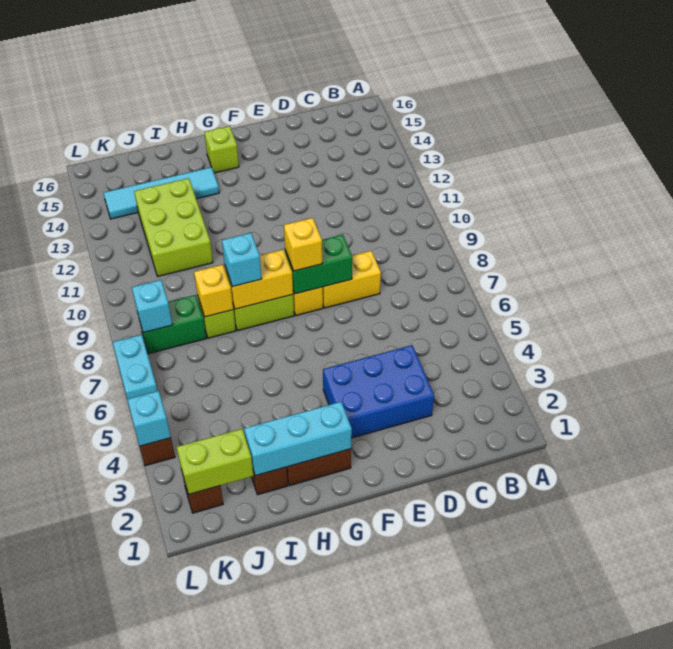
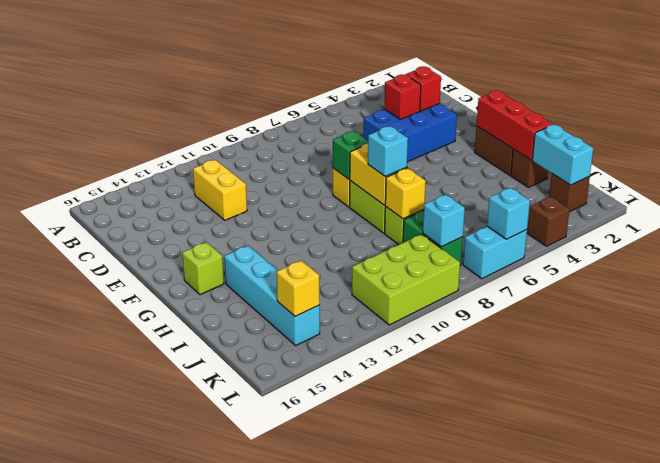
blue brick D3:F4 level 1 -> blue brick D3:E5 level 1
none -> red brick D3 level 2
none -> red brick D4 level 2
yellow brick D8:E8 level 1 -> yellow brick C12:D12 level 1
green brick E8:F8 level 2 -> green brick F8 level 2
yellow brick F8 level 3 -> yellow brick K14 level 2
cyan brick G2:I2 level 2 -> red brick G2:I2 level 2
cyan tile H14:K14 level 1 -> cyan brick H14:K14 level 1
lime brick I11:J13 level 1 -> lime brick K9:L11 level 1
lime brick J2:K2 level 2 -> cyan brick J2:K2 level 2
cyan brick L4 level 2 -> cyan brick L6 level 2

